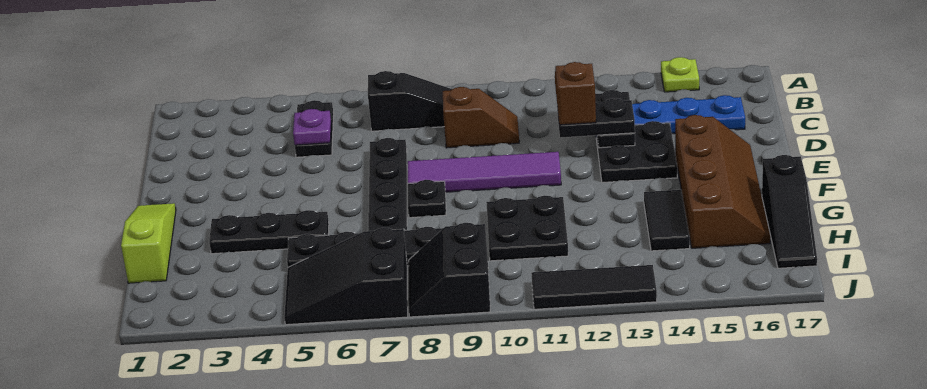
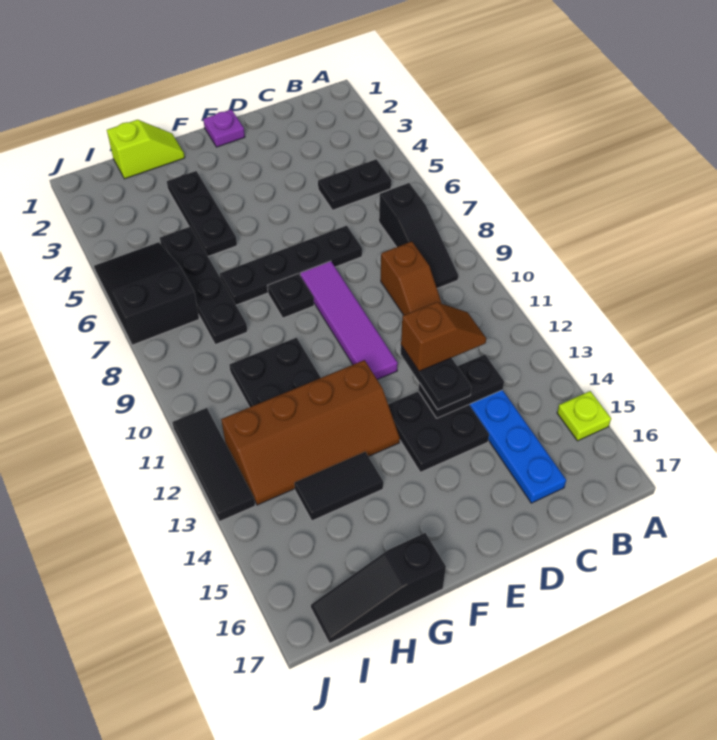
purple plate C5 level 2 -> purple plate E1 level 1
brown slope E15:H16 level 1 top 15 -> brown slope F12:I13 level 1 top 12
lime slope F1:H1 level 1 top H -> lime slope G1:H1 level 1 top H
black slope I8:J9 level 1 top 9 -> none

